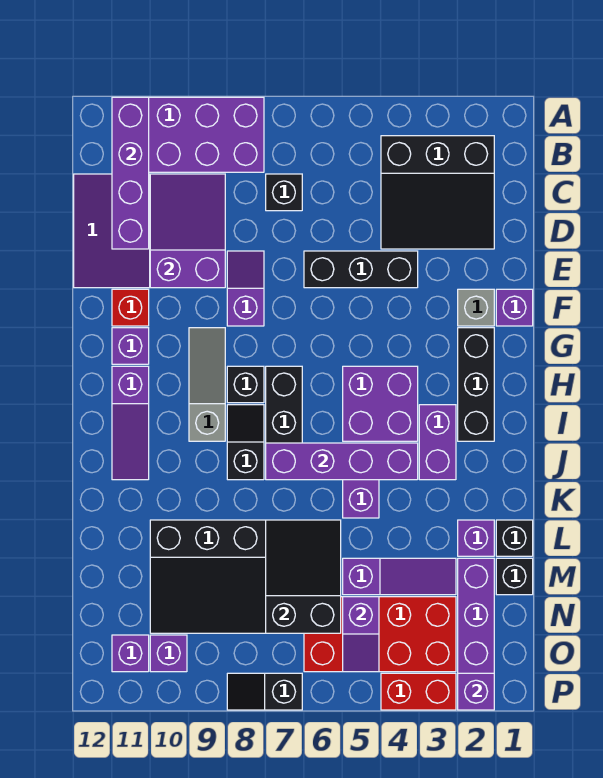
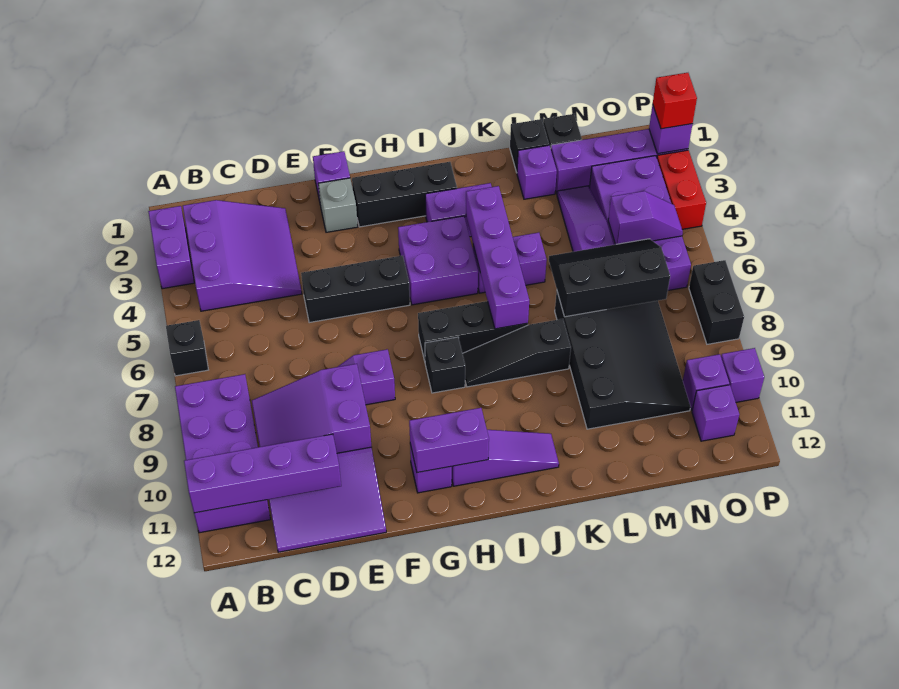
none -> purple brick A2:A3 level 1
black slope B2:D4 level 1 top B -> purple slope B2:D4 level 1 top B
black brick C7 level 1 -> black brick A6 level 1
black brick E4:E6 level 1 -> black brick E5:G5 level 1
red brick F11 level 1 -> red brick P2 level 3
grey slope G9:I9 level 1 top I -> none
none -> purple brick G11:H11 level 2
black slope I8:J8 level 1 top J -> black slope I8:K8 level 1 top K
black slope L6:N7 level 2 top N -> black slope L6:N7 level 2 top 7
red brick N3:O6 level 1 -> purple brick N3:O6 level 1
black slope P7:P8 level 1 top 7 -> black brick P7:P8 level 1
none -> purple brick P10 level 1

